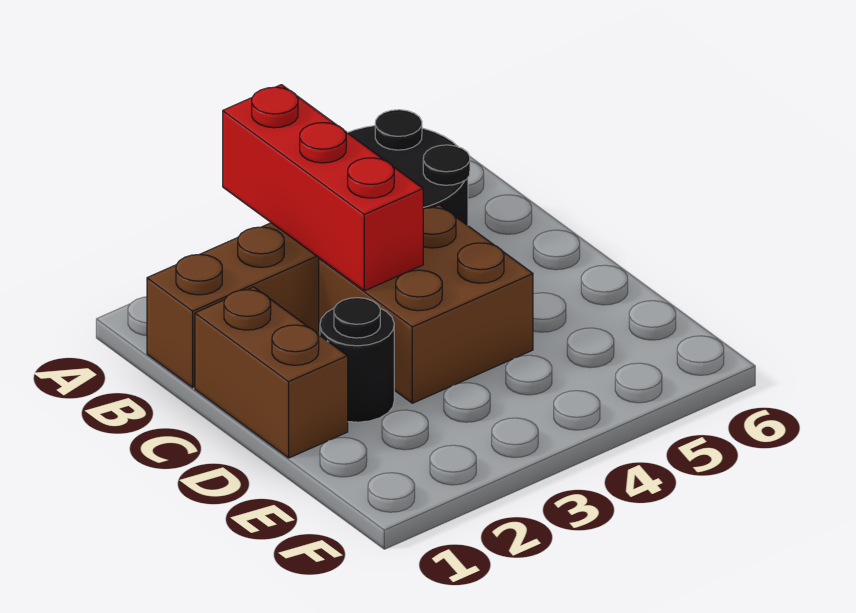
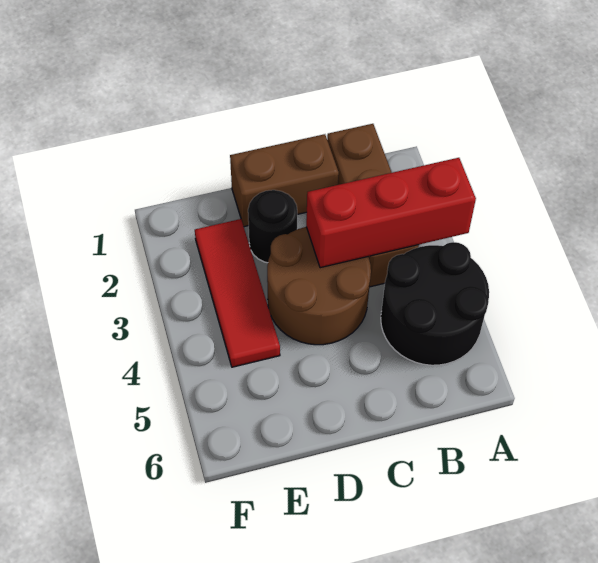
brown brick C3:D4 level 1 -> brown round brick C3:D4 level 1
none -> red tile E2:E4 level 1

